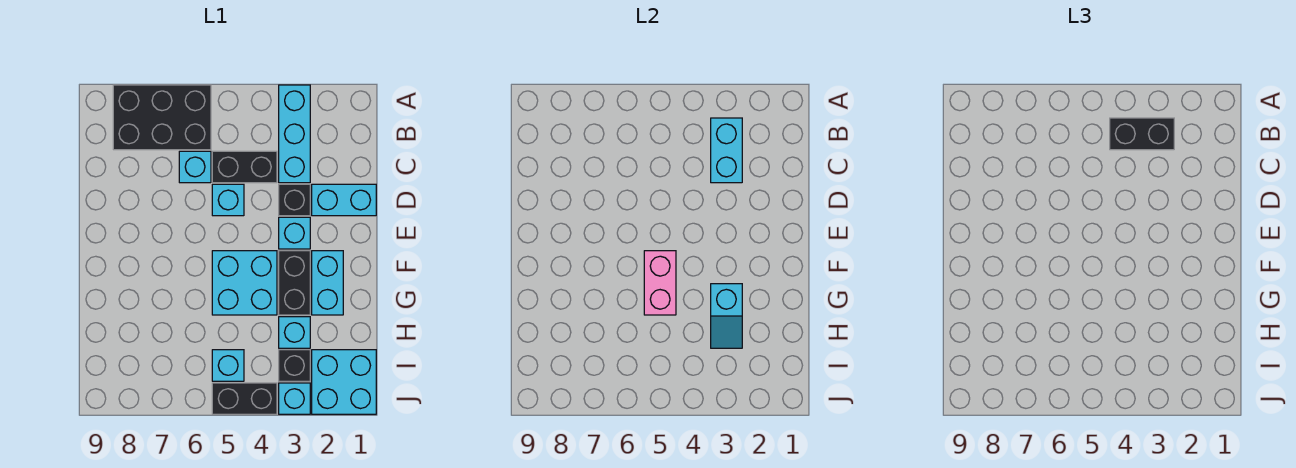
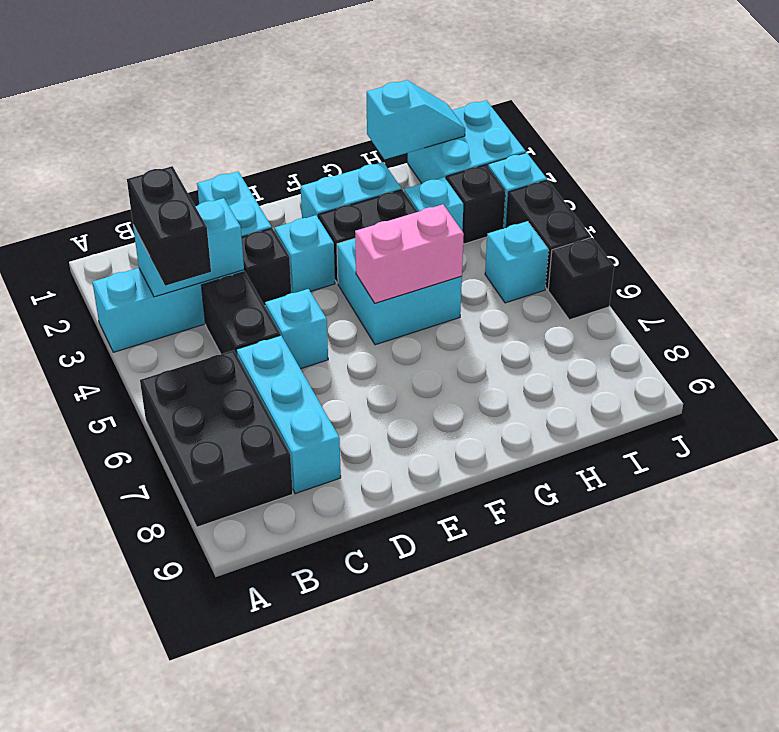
cyan brick C6 level 1 -> cyan brick C6:C8 level 1
cyan slope G3:H3 level 2 top G -> cyan slope H1:I1 level 2 top H
none -> black brick J6 level 1

